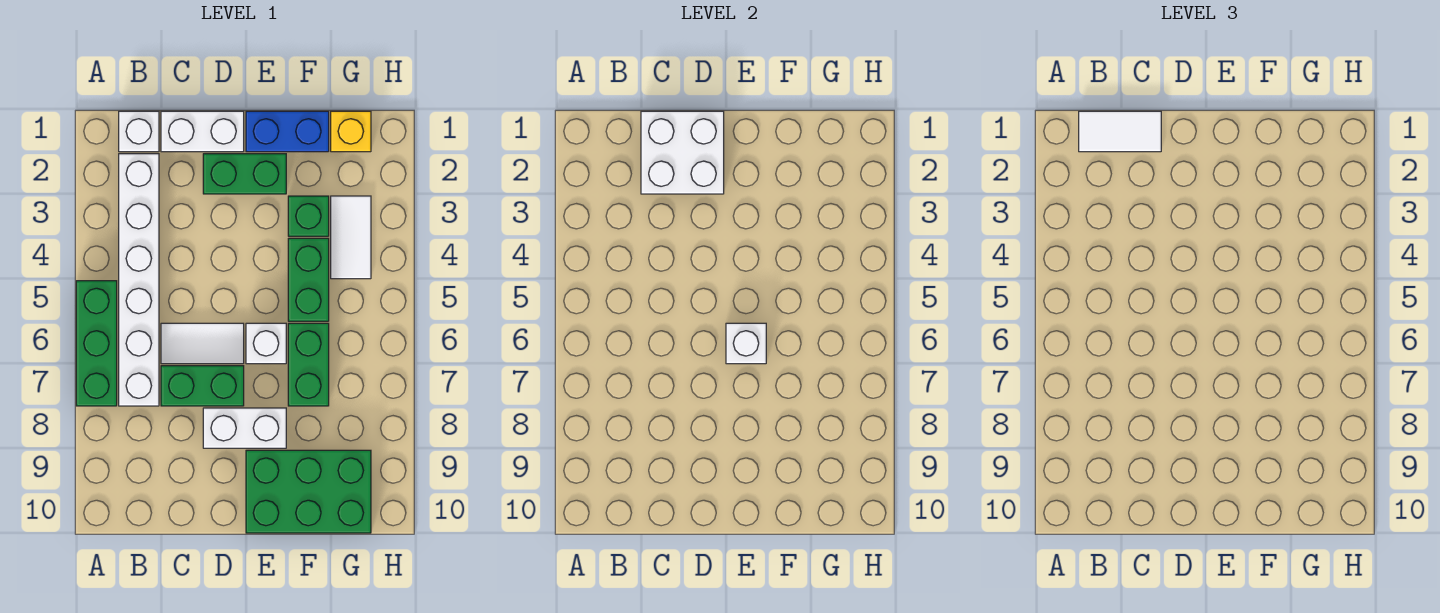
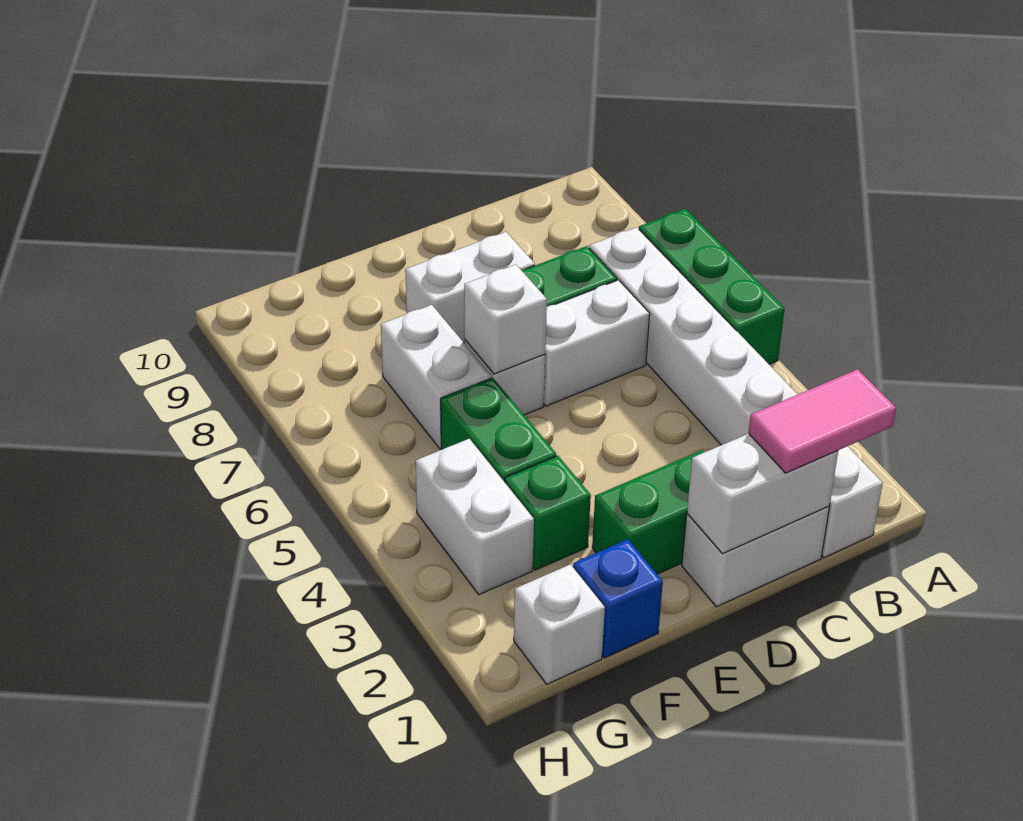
white tile B1:C1 level 3 -> pink tile B1:C1 level 3
white brick C1:D2 level 2 -> white brick C1:D1 level 2
white tile C6:D6 level 1 -> white brick C6:D6 level 1
blue brick E1:F1 level 1 -> blue brick F1 level 1
green brick E9:G10 level 1 -> none
green brick F6:F7 level 1 -> white brick F6:F7 level 1
yellow brick G1 level 1 -> white brick G1 level 1
white tile G3:G4 level 1 -> white brick G3:G4 level 1

